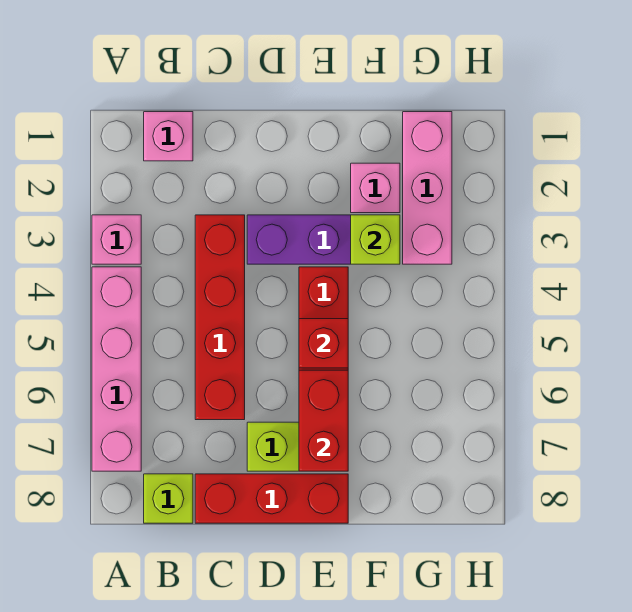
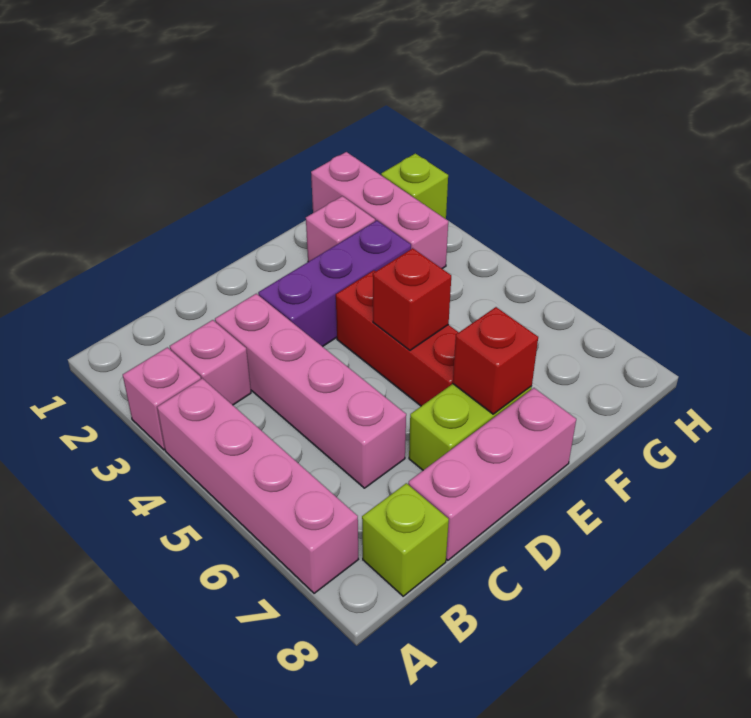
pink brick B1 level 1 -> pink brick B3 level 1
red brick C3:C6 level 1 -> pink brick C3:C6 level 1
red brick C8:E8 level 1 -> pink brick C8:E8 level 1
red brick E6:E7 level 2 -> red brick E7 level 2
lime brick F3 level 2 -> lime brick H2 level 1

